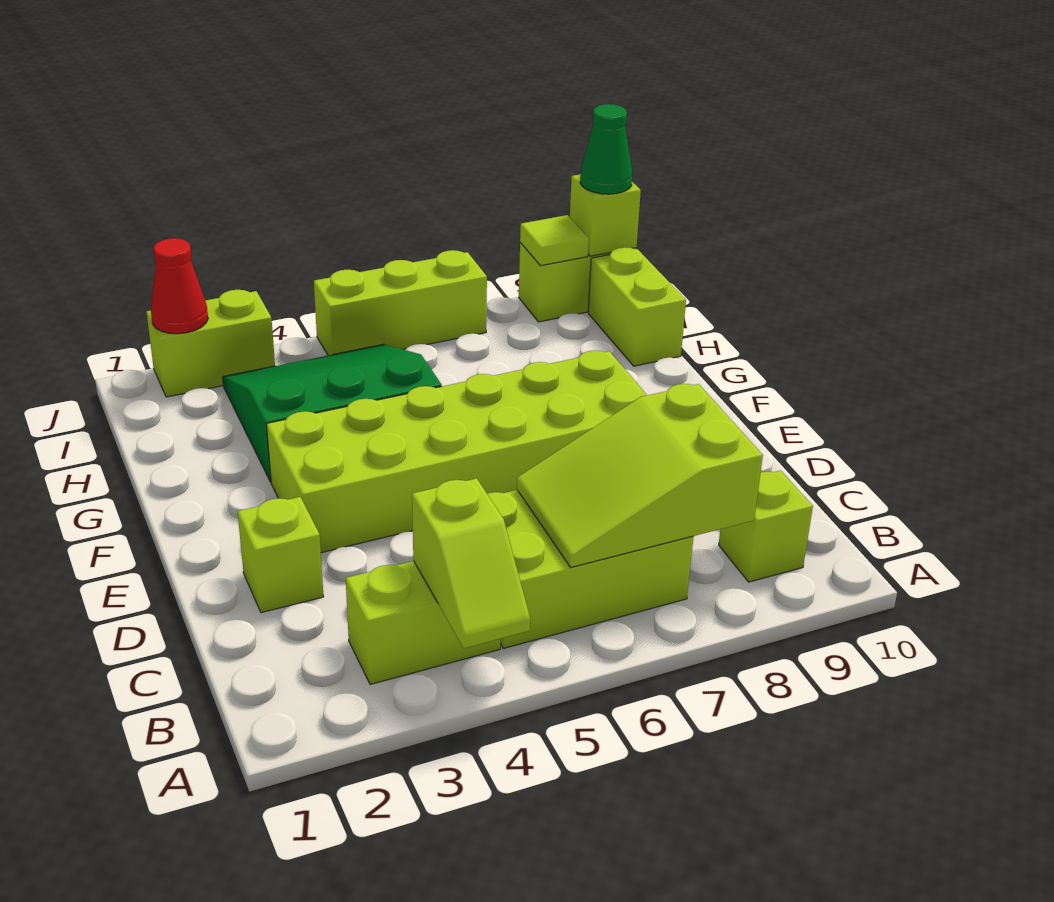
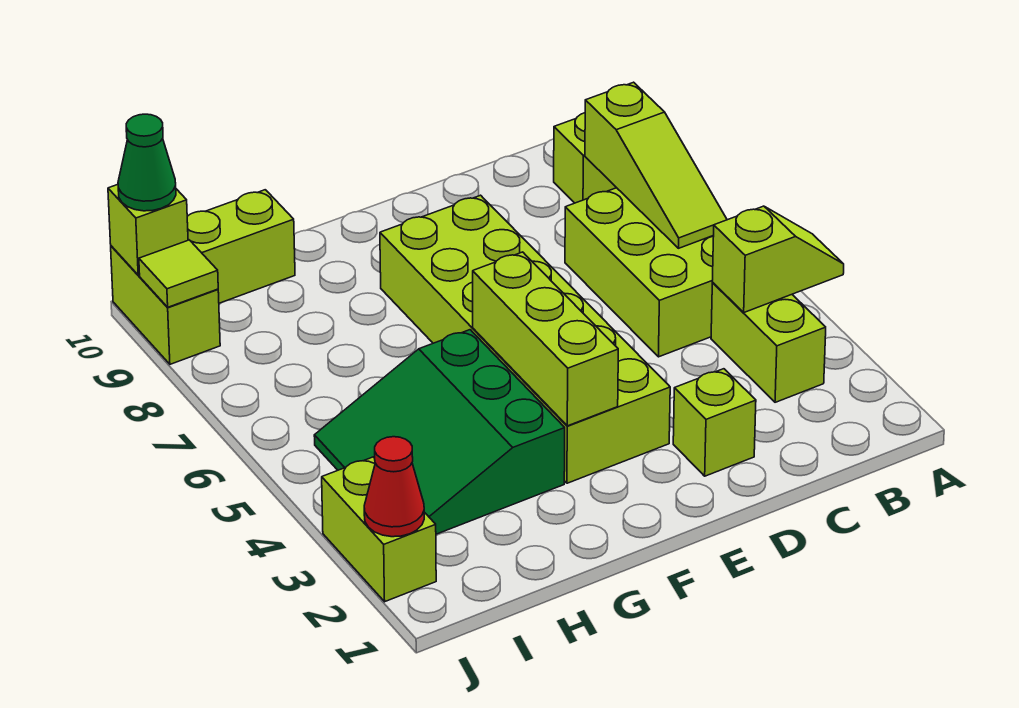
lime slope B6:C8 level 2 top 8 -> lime slope B6:B8 level 2 top 8
lime brick J5:J7 level 1 -> lime brick F3:F5 level 2

